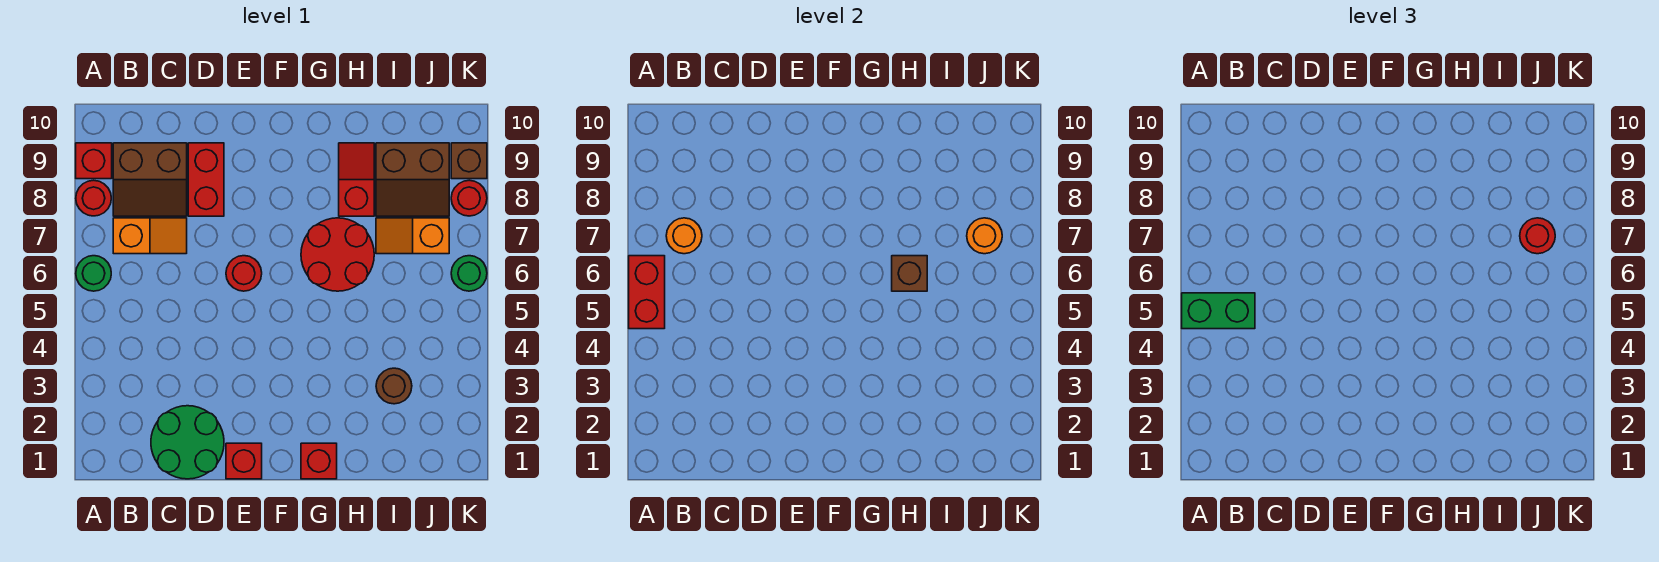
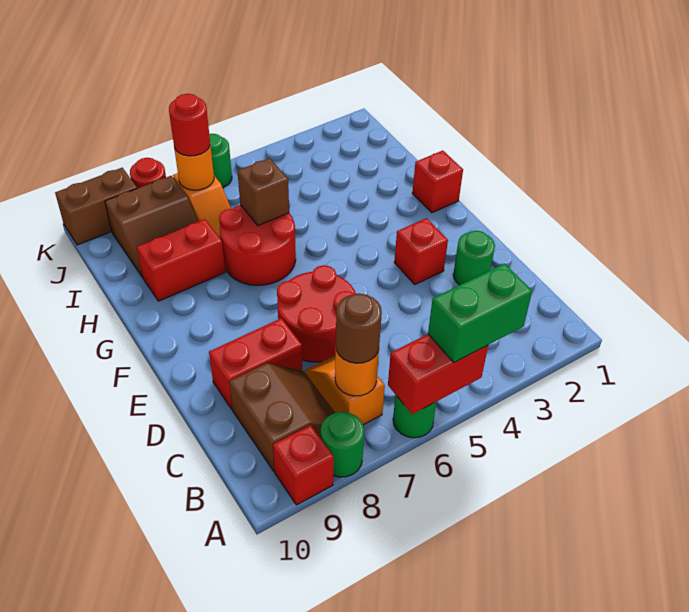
green brick A5:B5 level 3 -> green brick A4:A5 level 3
red round brick A8 level 1 -> green round brick A8 level 1
green round brick C1:D2 level 1 -> green round brick D2 level 1
red brick E1 level 1 -> red brick E3 level 1
red round brick E6 level 1 -> red round brick D6:E7 level 1
red slope H8:H9 level 1 top 8 -> red brick H8:H9 level 1
brown round brick I3 level 1 -> brown round brick B7 level 3
brown slope I8:J9 level 1 top 9 -> brown slope I8:J9 level 1 top J
brown brick K9 level 1 -> brown brick K9:K10 level 1

